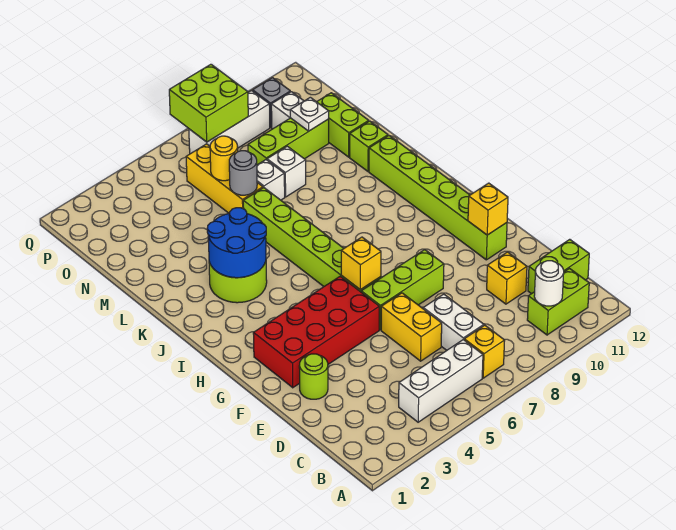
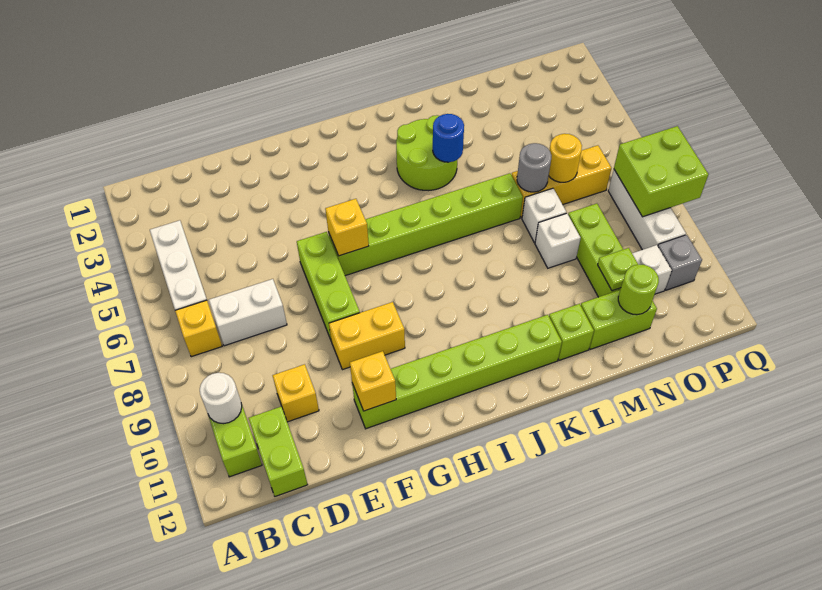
yellow brick D6:E6 level 1 -> yellow brick F9:G9 level 1
lime round brick E2 level 1 -> lime round brick N11 level 2
red brick F2:G5 level 1 -> none
blue round brick J3:K4 level 2 -> blue round brick K4 level 2
white plate N10 level 2 -> lime plate N10 level 2

